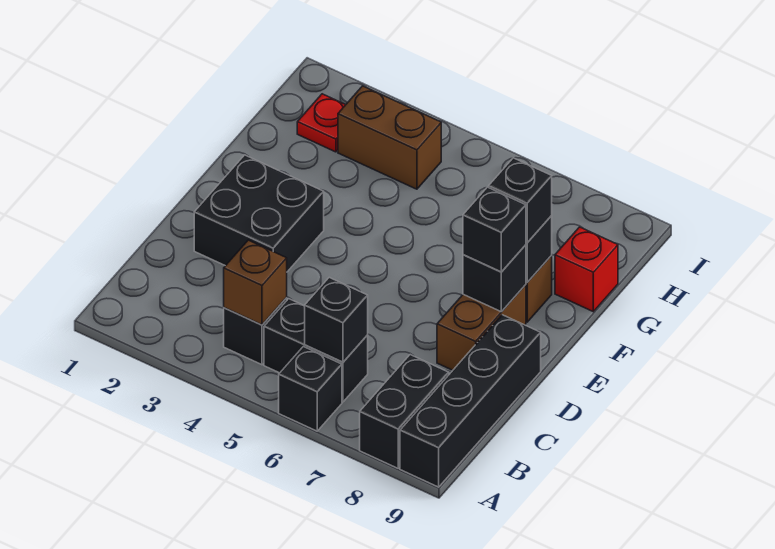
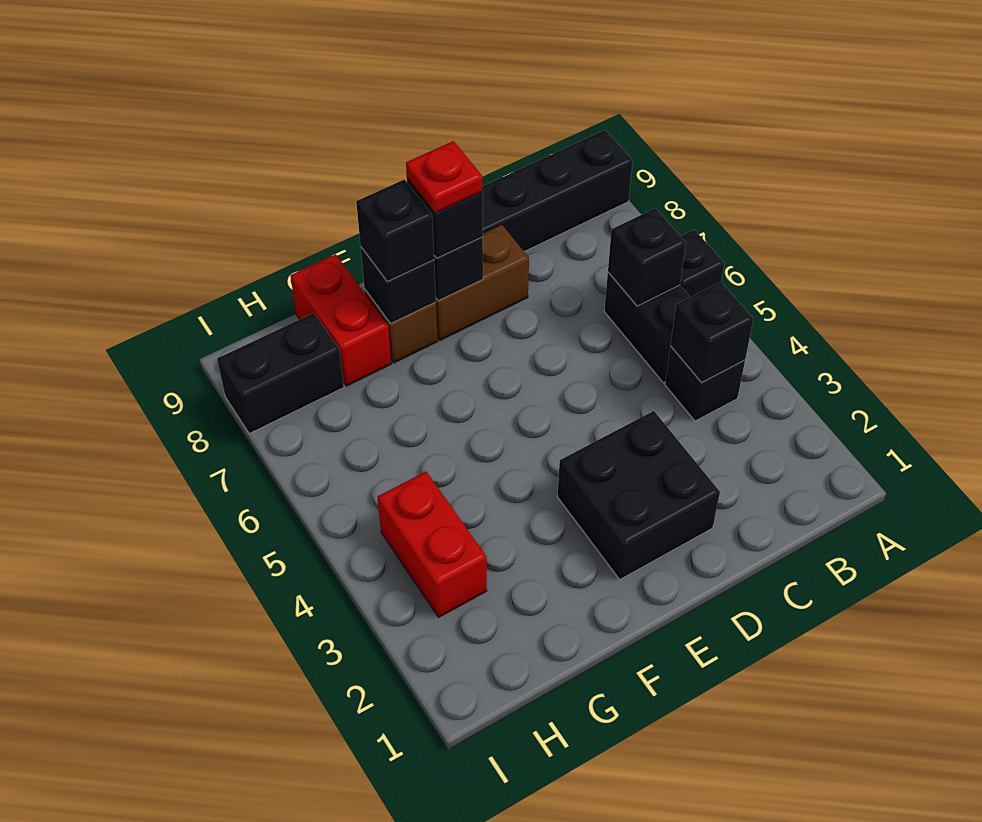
black brick A8:B8 level 1 -> black brick H8:I8 level 1
brown brick B4 level 2 -> black brick B4 level 2
red brick G9 level 1 -> red brick G8:G9 level 1
red plate H2 level 1 -> red plate E8 level 4
brown brick H3:H4 level 1 -> red brick H3:H4 level 1

